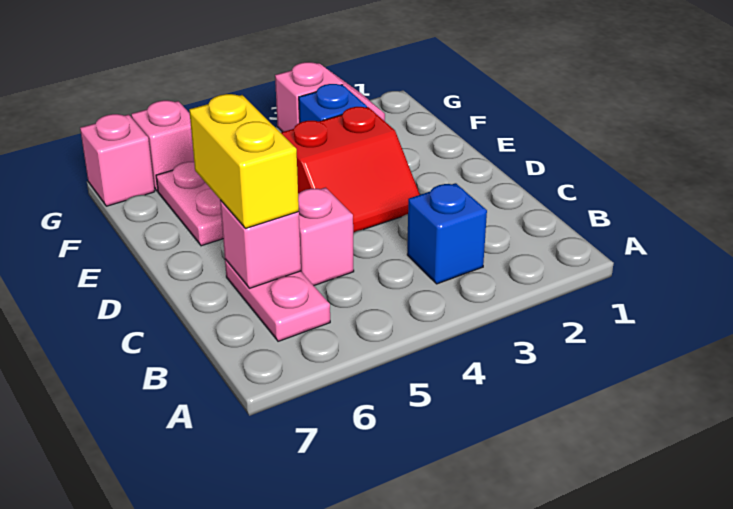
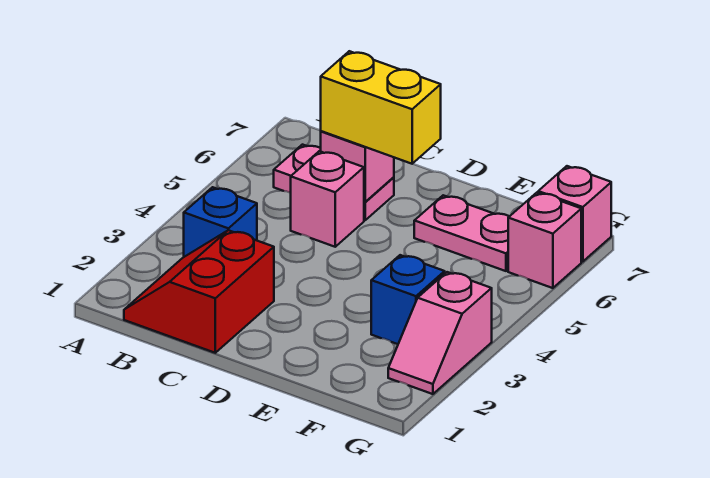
red slope D3:E4 level 1 top E -> red slope B1:C2 level 1 top C

